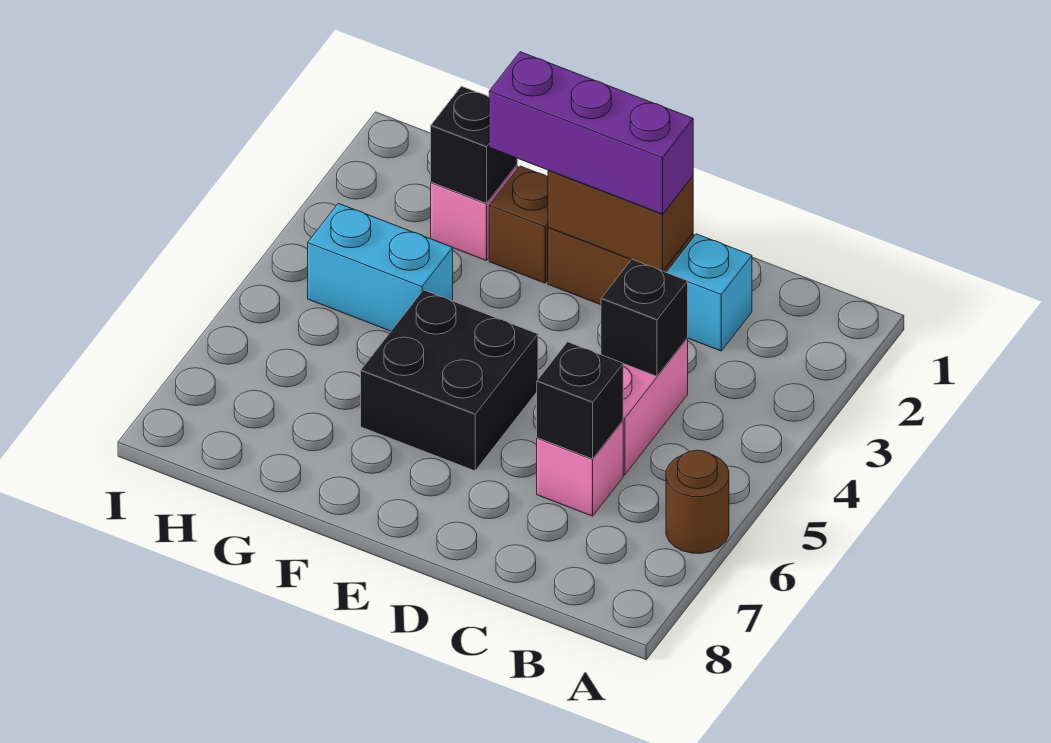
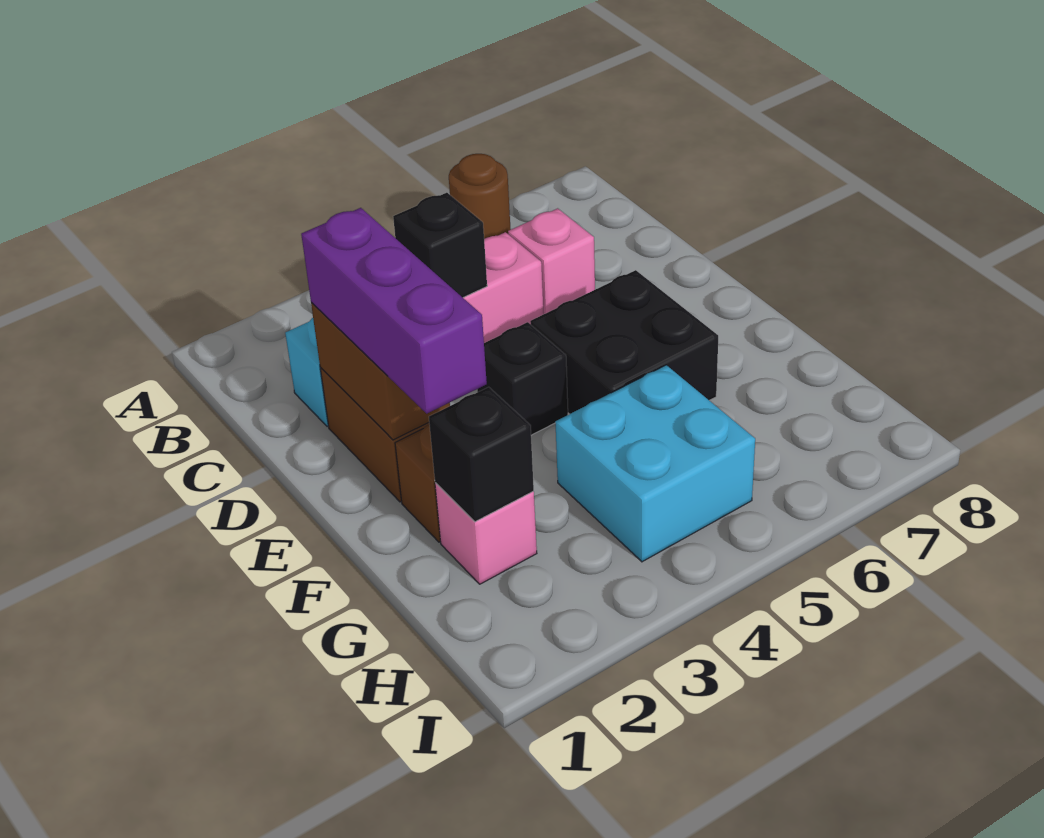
black brick C6 level 2 -> black brick E4 level 1
cyan brick G4:H4 level 1 -> cyan brick G4:H5 level 1

